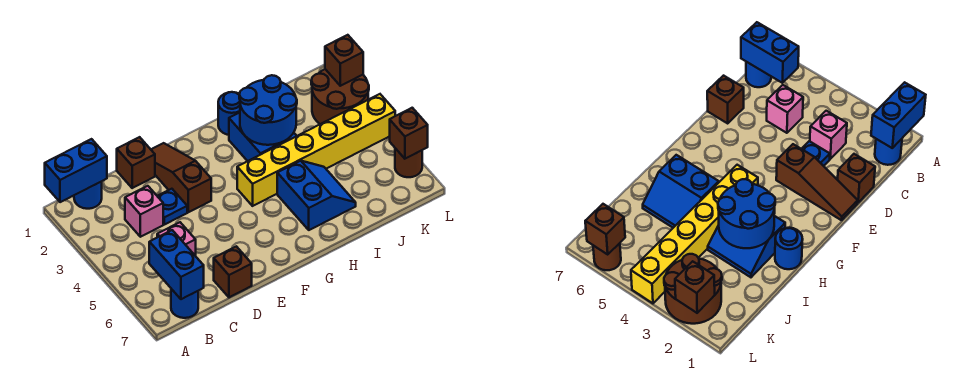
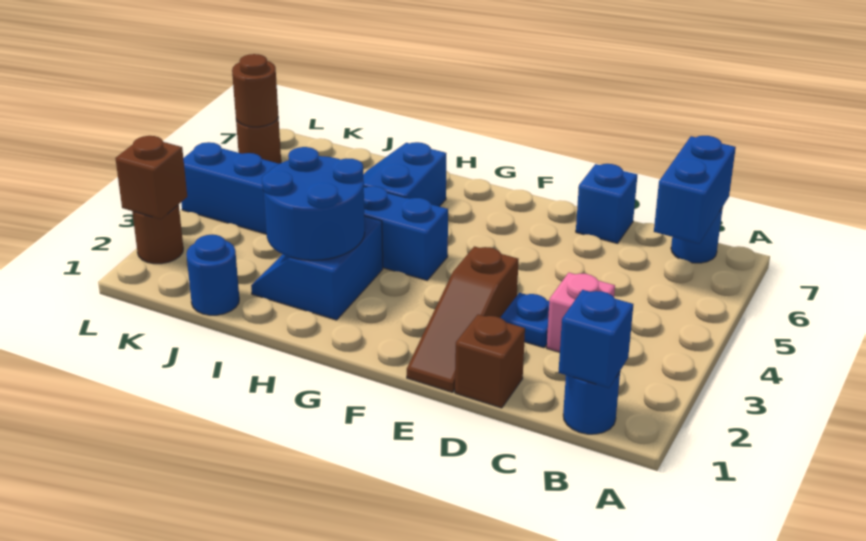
blue brick A1:B1 level 2 -> blue brick B1 level 2
pink brick C5 level 1 -> none
brown brick D7 level 1 -> blue brick D7 level 1
yellow brick G4:L4 level 1 -> blue brick G4:L4 level 1
blue round brick H1 level 1 -> blue round brick J1 level 1
brown round brick K2:L3 level 1 -> brown round brick L2 level 1
brown brick L6 level 2 -> brown round brick L6 level 2

